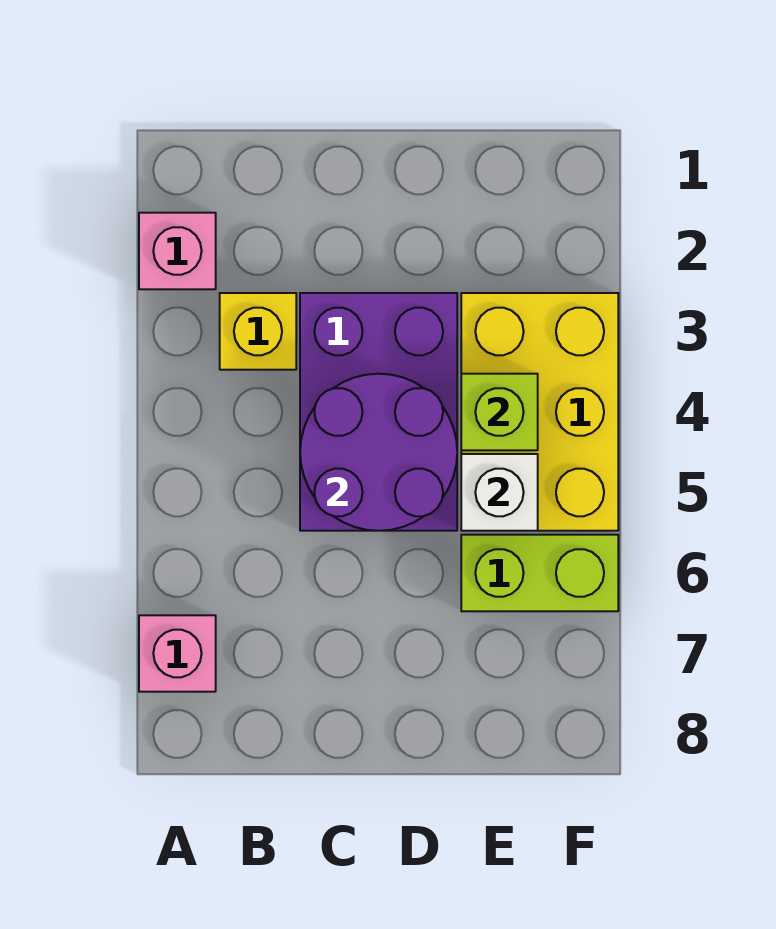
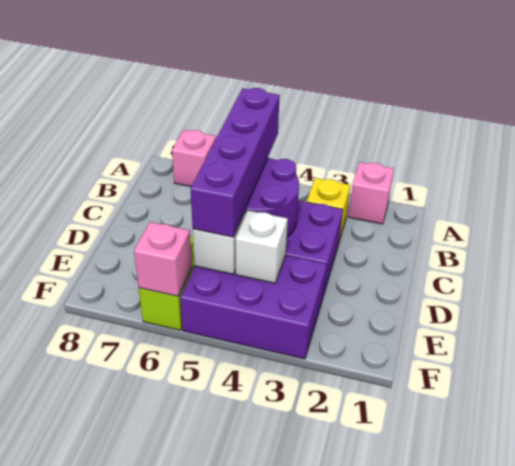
none -> purple brick B5:E5 level 3
yellow brick E3:F5 level 1 -> purple brick E3:F5 level 1
lime brick E4 level 2 -> white brick E4 level 2
none -> pink brick F6 level 2

